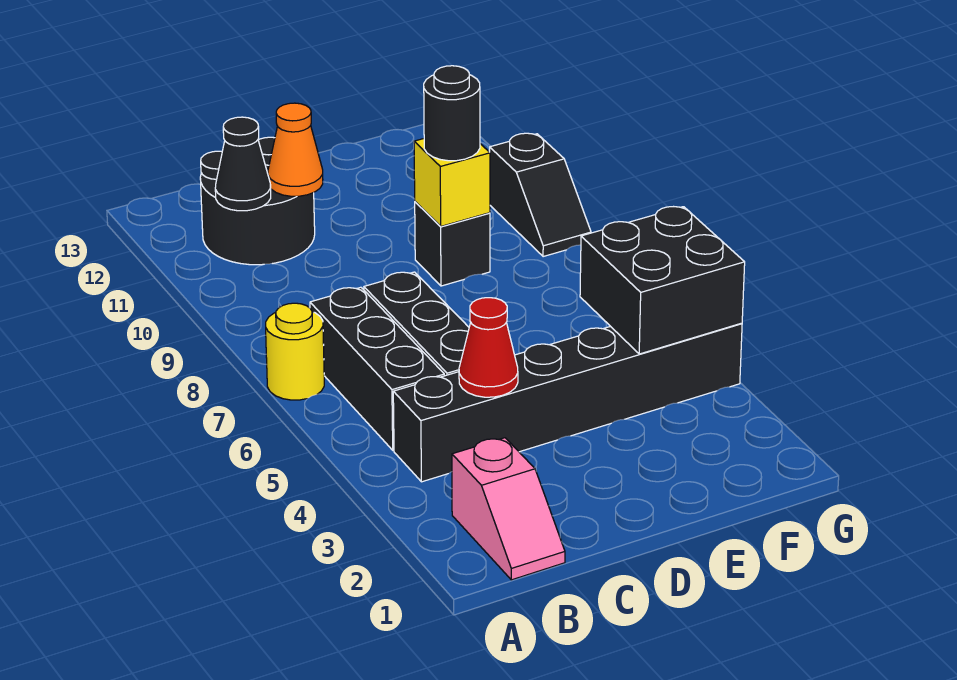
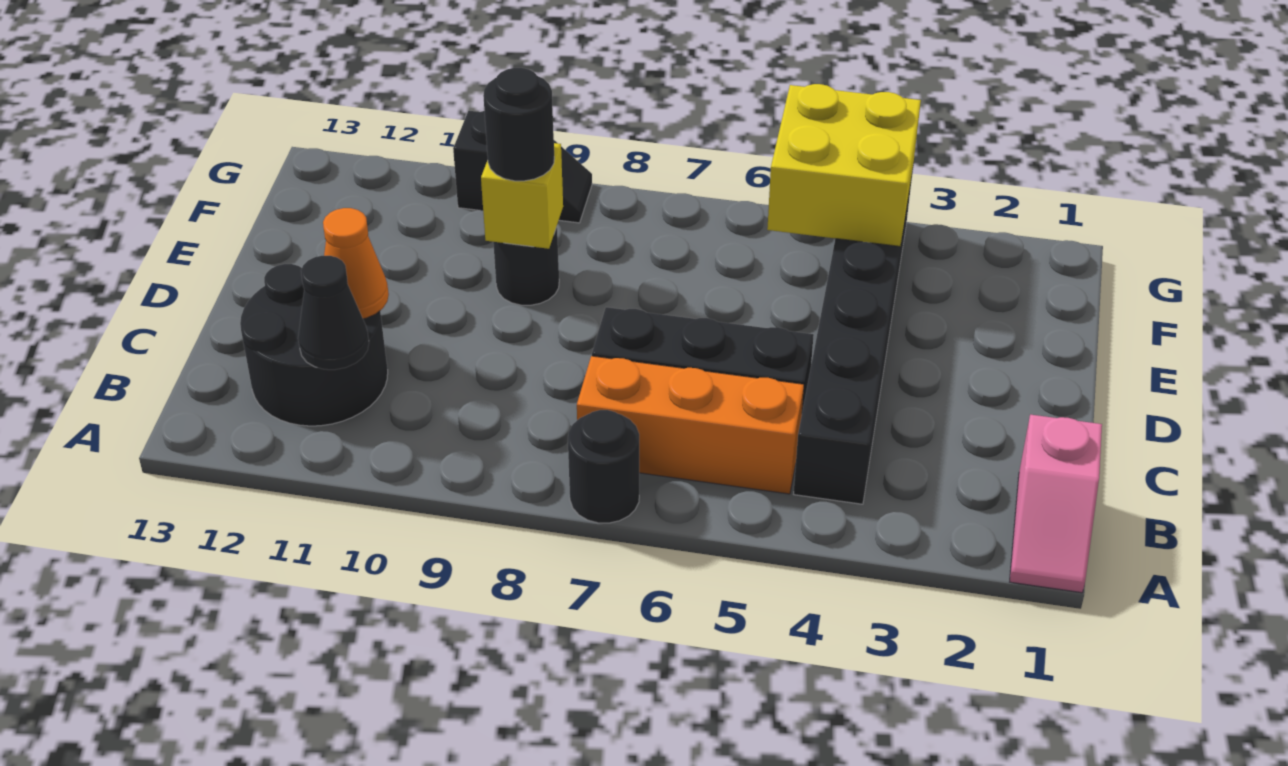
yellow round brick A7 level 1 -> black round brick A7 level 1
pink slope B1:B2 level 1 top 2 -> pink slope A1:B1 level 1 top B
black brick B5:B7 level 1 -> orange brick B5:B7 level 1
red cone C4 level 2 -> none
black brick E9 level 1 -> black round brick E9 level 1
black brick F4:G5 level 2 -> yellow brick F4:G5 level 2

